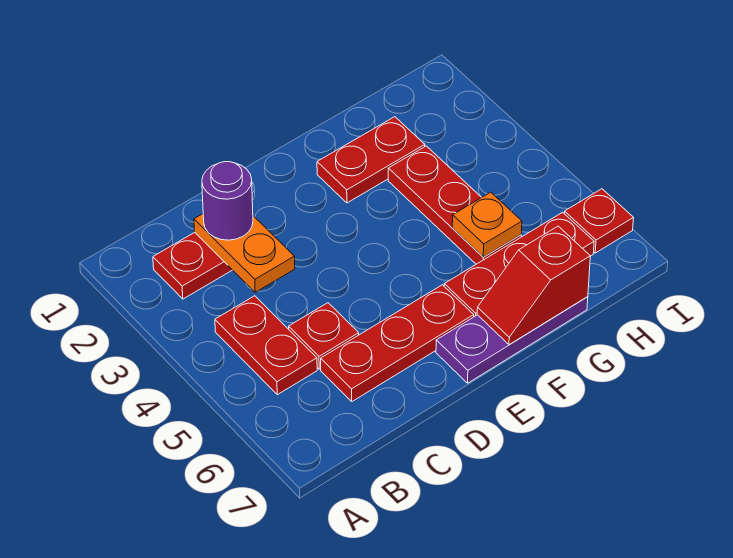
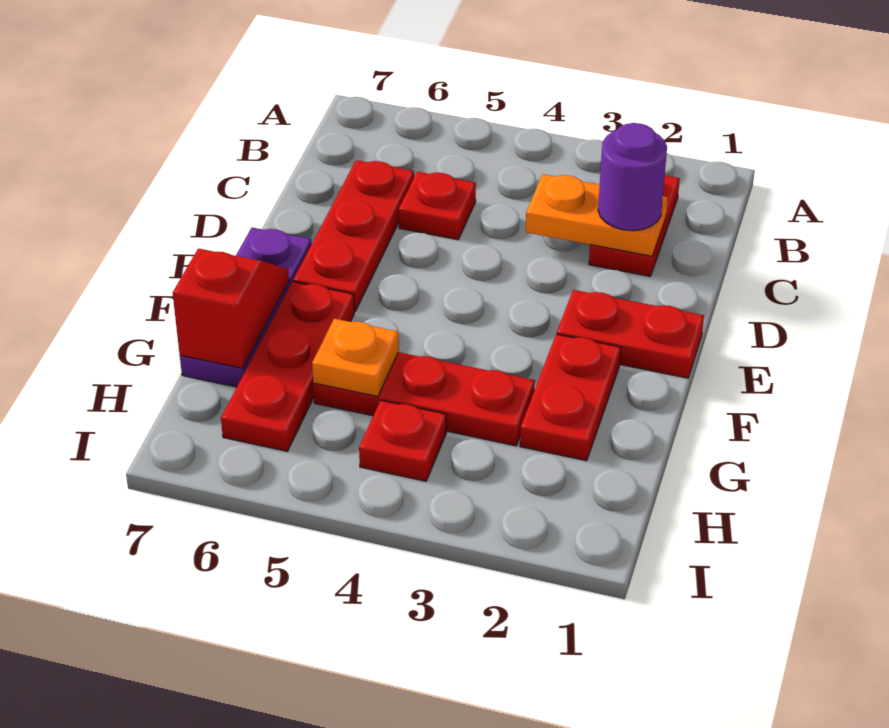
red plate B4:B5 level 1 -> red plate E1:E2 level 1
red plate I6 level 1 -> red plate H4 level 1

